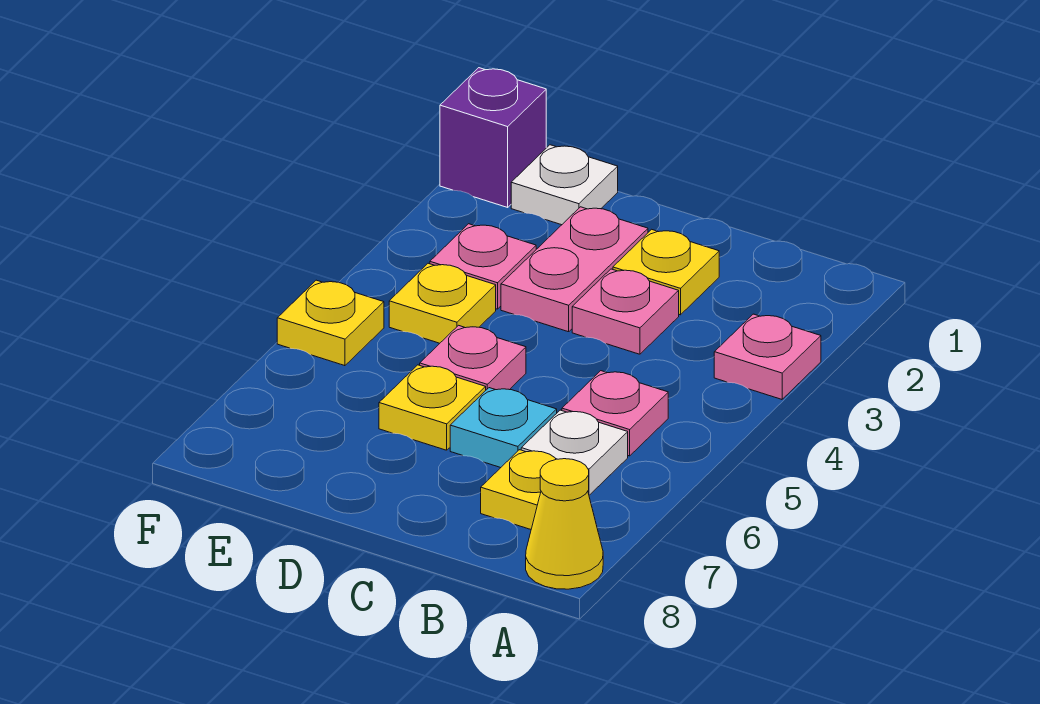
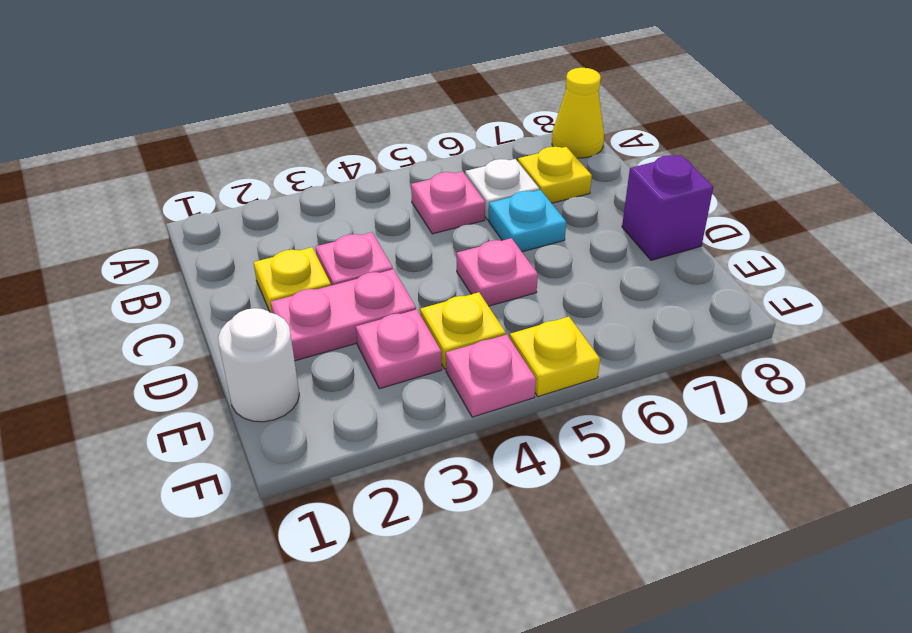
pink plate A3 level 1 -> pink plate F4 level 1
yellow plate D6 level 1 -> none
white plate E1 level 1 -> white round brick E1 level 1
purple brick F1 level 1 -> purple brick D8 level 1

